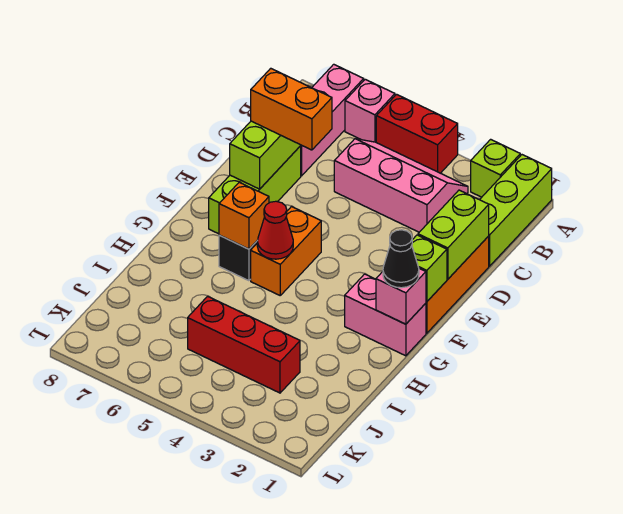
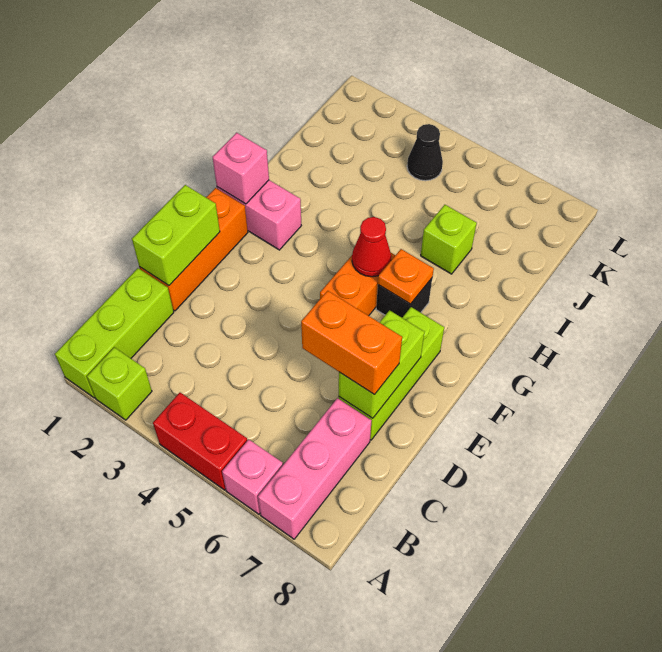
pink slope B3:C5 level 1 top C -> none
lime brick F1 level 2 -> lime brick I6 level 1
black cone G1 level 3 -> black cone K4 level 1
orange brick G6 level 2 -> orange plate G6 level 2
red brick J3:J5 level 1 -> none

